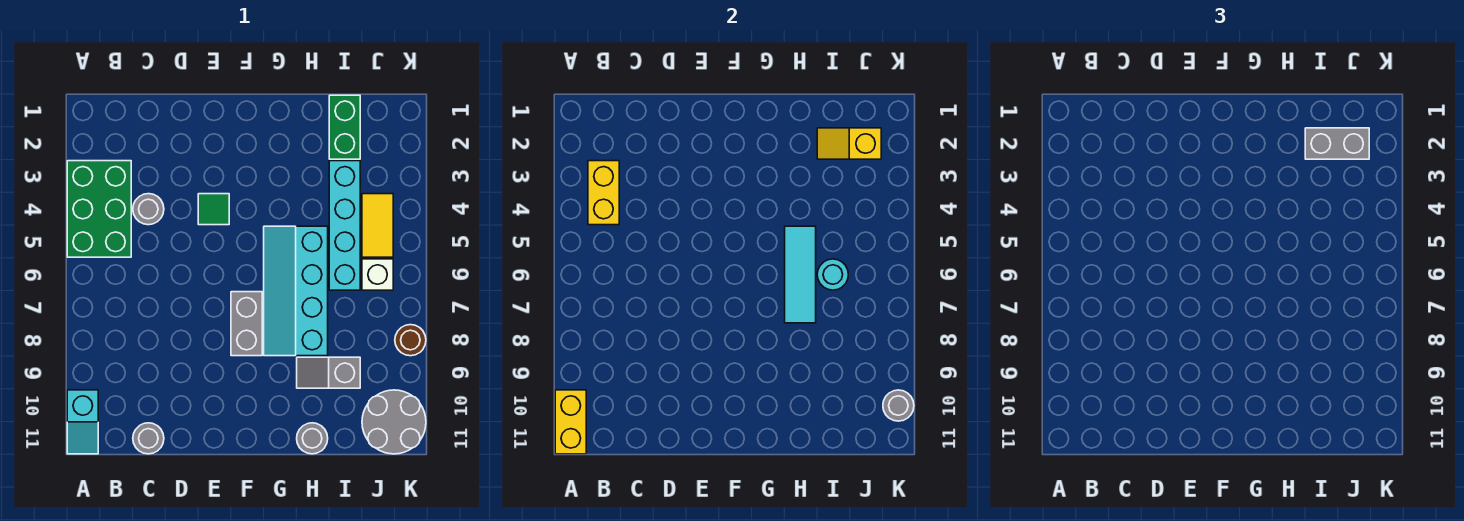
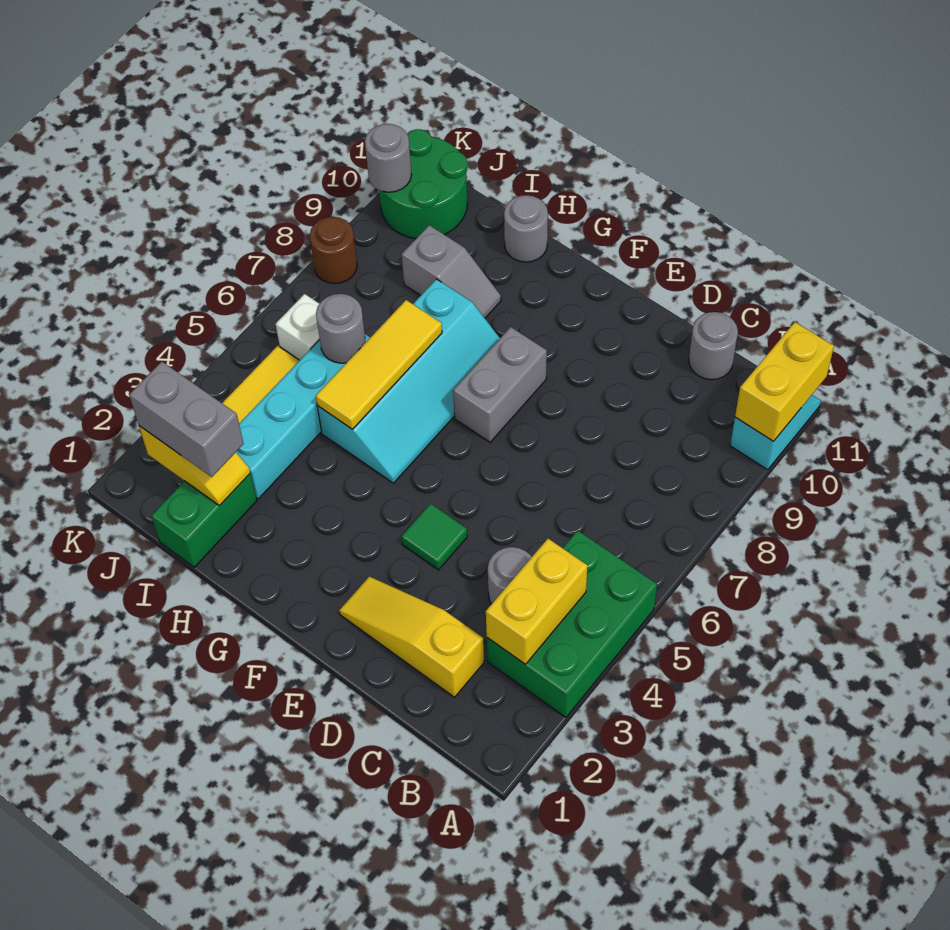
none -> yellow slope C2:E2 level 1 top C
cyan tile H5:H7 level 2 -> yellow tile H5:H7 level 2
cyan round brick I6 level 2 -> grey round brick I6 level 2
grey round brick J10:K11 level 1 -> green round brick J10:K11 level 1

